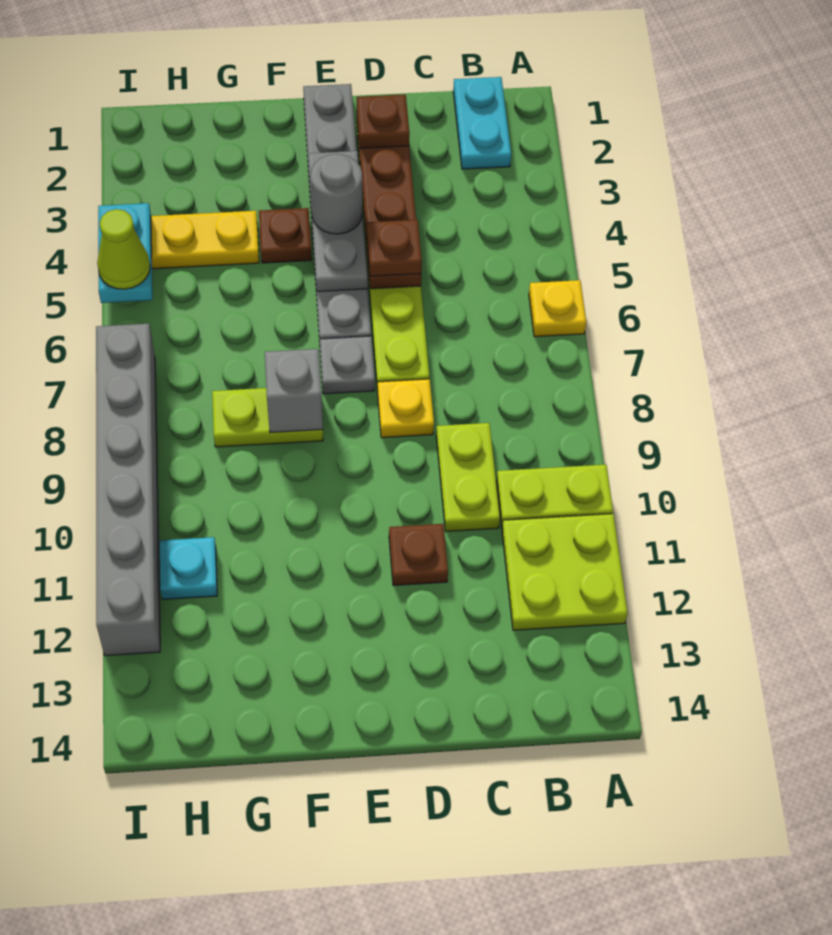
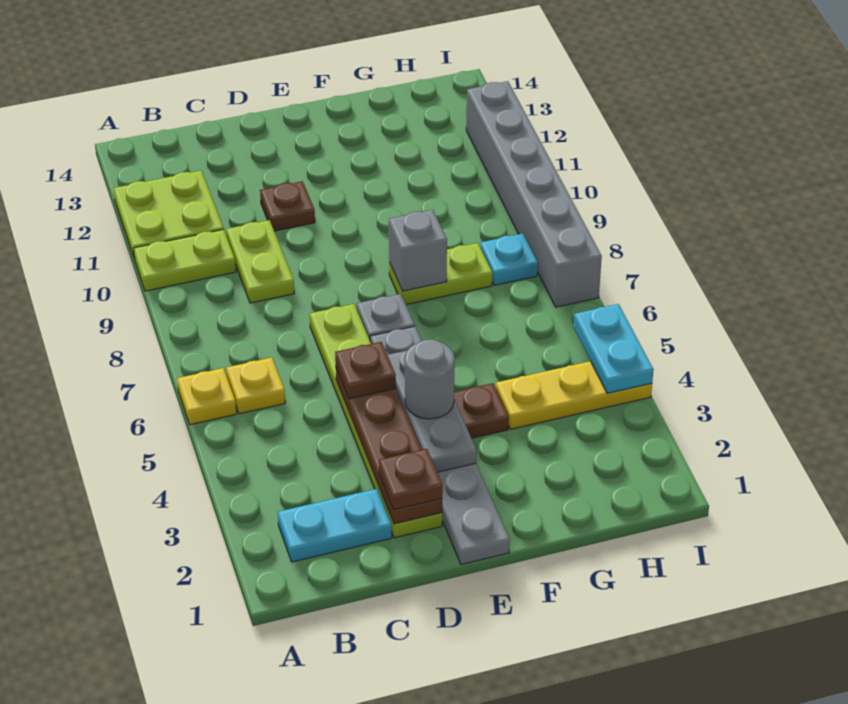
cyan plate B1:B2 level 1 -> cyan plate B2:C2 level 1
yellow plate D8 level 1 -> yellow plate B6 level 1
cyan plate H11 level 1 -> cyan plate H8 level 1
lime cone I5 level 3 -> none

